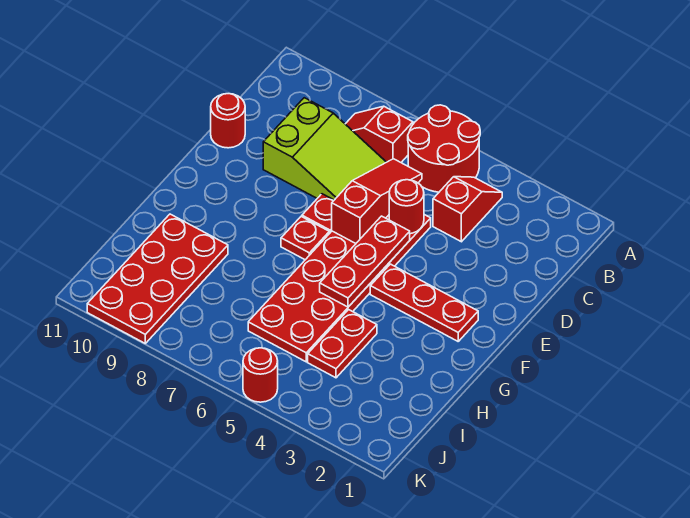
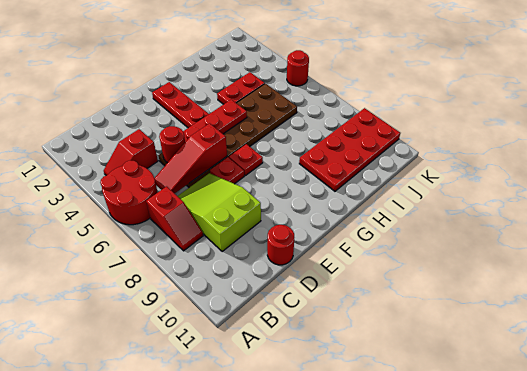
red plate D5:I6 level 1 -> brown plate D5:I6 level 1

